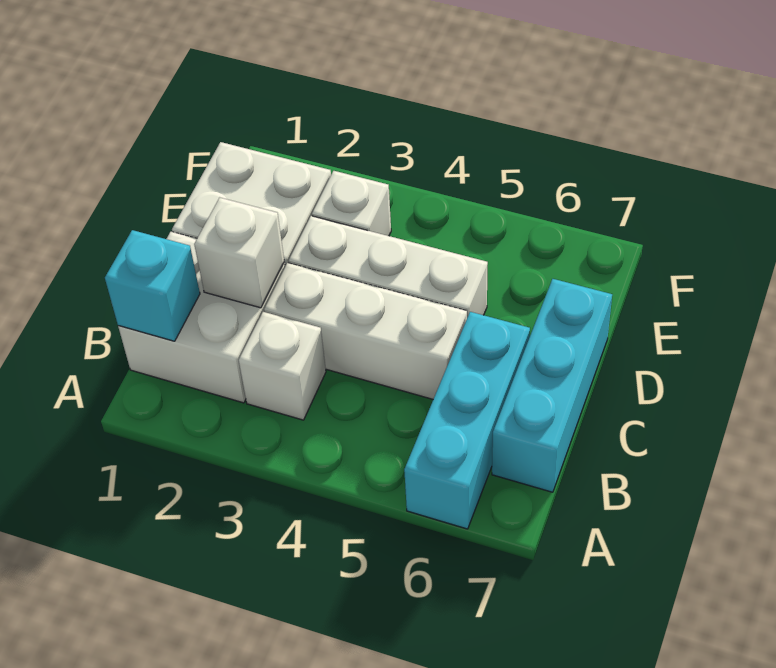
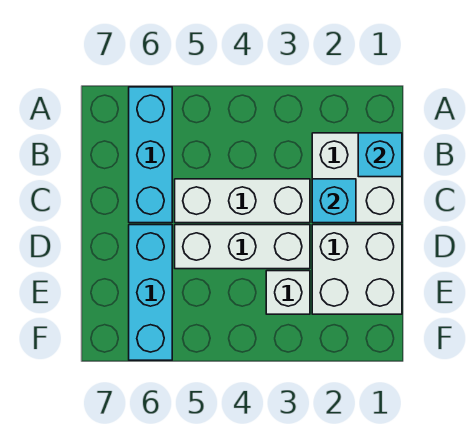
white brick B3 level 1 -> none
cyan brick B7:D7 level 1 -> cyan brick D6:F6 level 1
white brick C2 level 2 -> cyan brick C2 level 2

